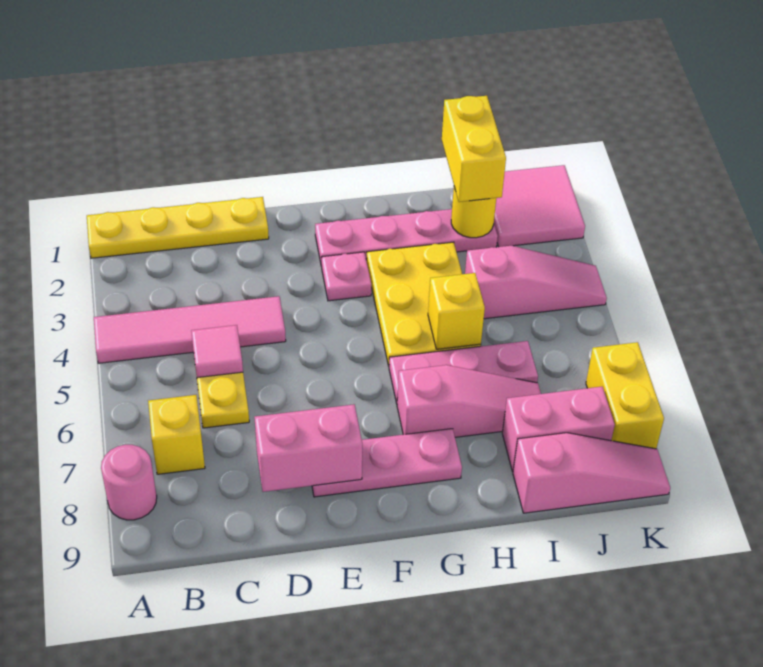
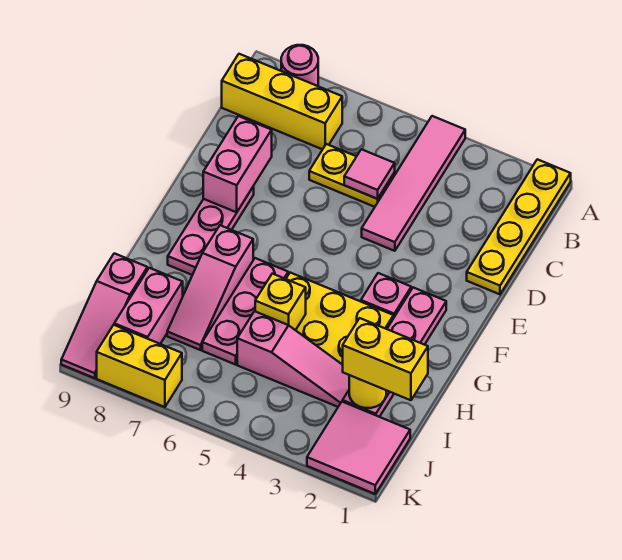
yellow brick B7 level 1 -> yellow brick B7:B9 level 1
pink slope I4:K4 level 1 top I -> pink slope I3:I5 level 1 top 5

